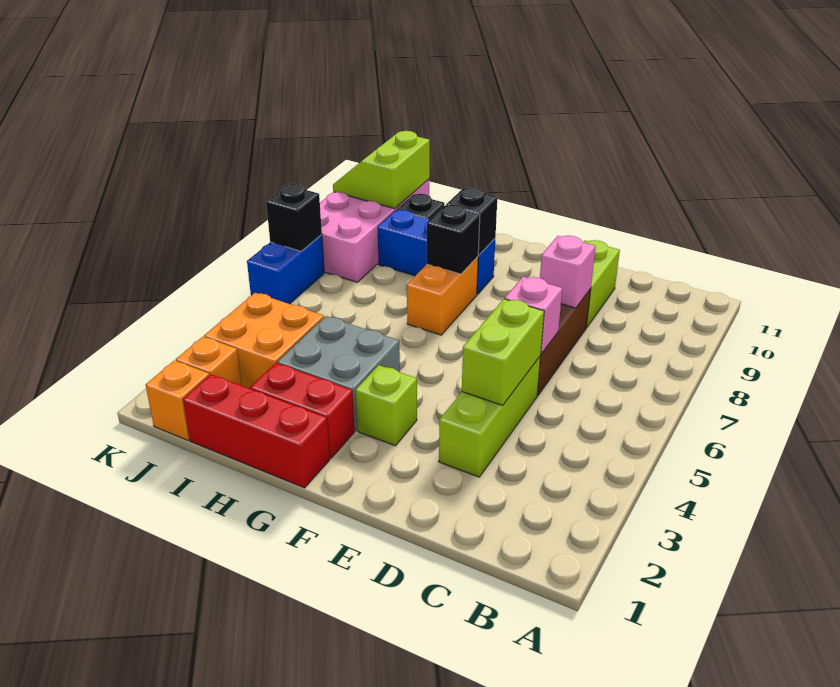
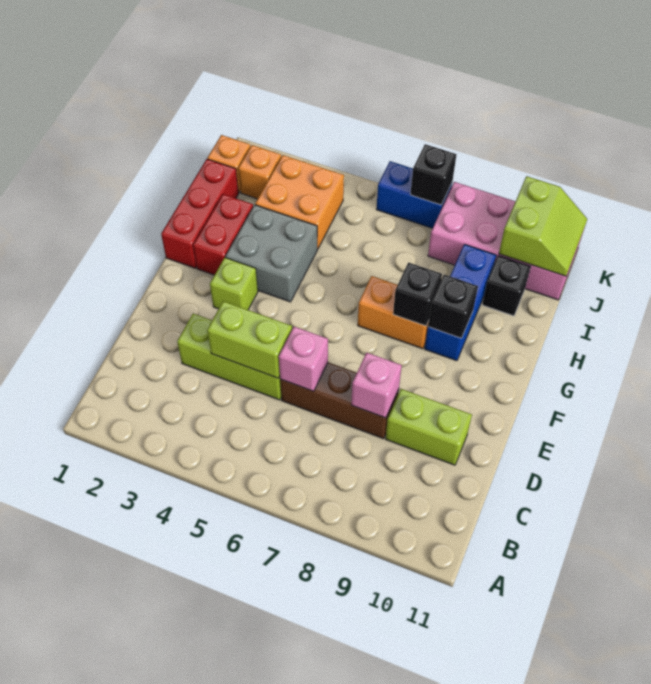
lime slope J10:K11 level 2 top J -> lime slope J10:K11 level 2 top 10

